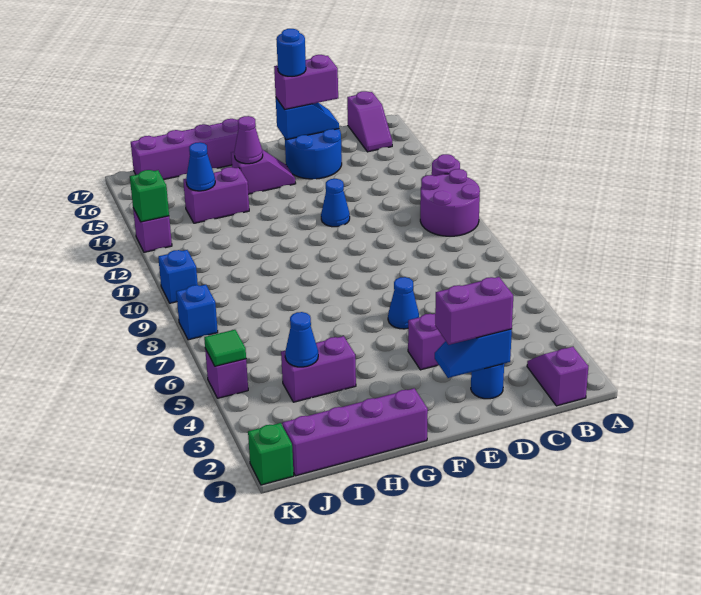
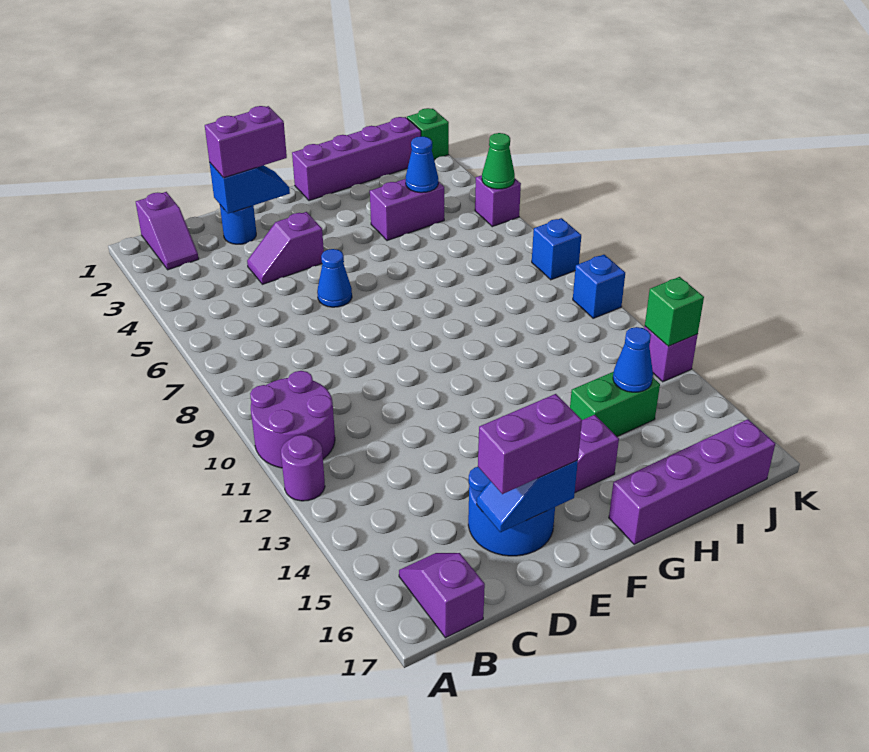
blue cone E12 level 1 -> none
blue round brick E16 level 4 -> none
purple cone G15 level 2 -> none
purple brick H14:I14 level 1 -> green brick H14:I14 level 1
green tile K5 level 2 -> green cone K5 level 2

